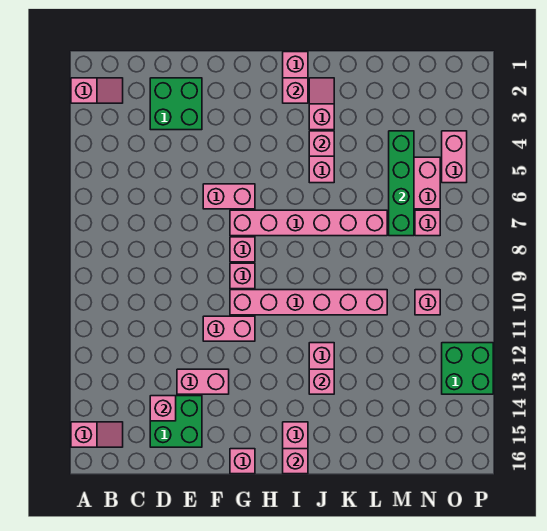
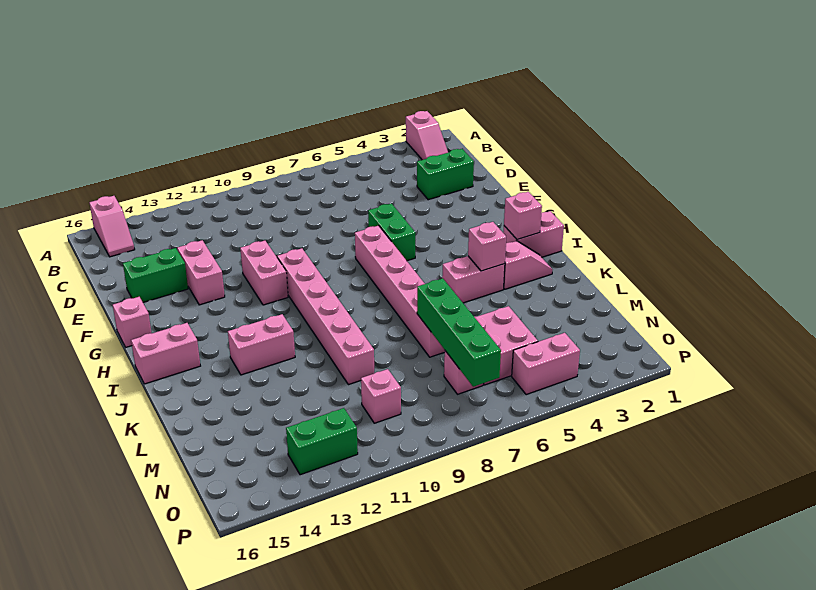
green brick D2:E3 level 1 -> green brick D2:D3 level 1
green brick D14:E15 level 1 -> green brick E14:E15 level 1
pink brick D14 level 2 -> none
pink brick F6:G6 level 1 -> green brick F6:G6 level 1
pink brick G8 level 1 -> none
pink brick G9 level 1 -> none
pink brick I16 level 2 -> none
pink brick J13 level 2 -> none
green brick M4:M7 level 2 -> green brick L7:O7 level 2
green brick O12:P13 level 1 -> green brick O12:O13 level 1

